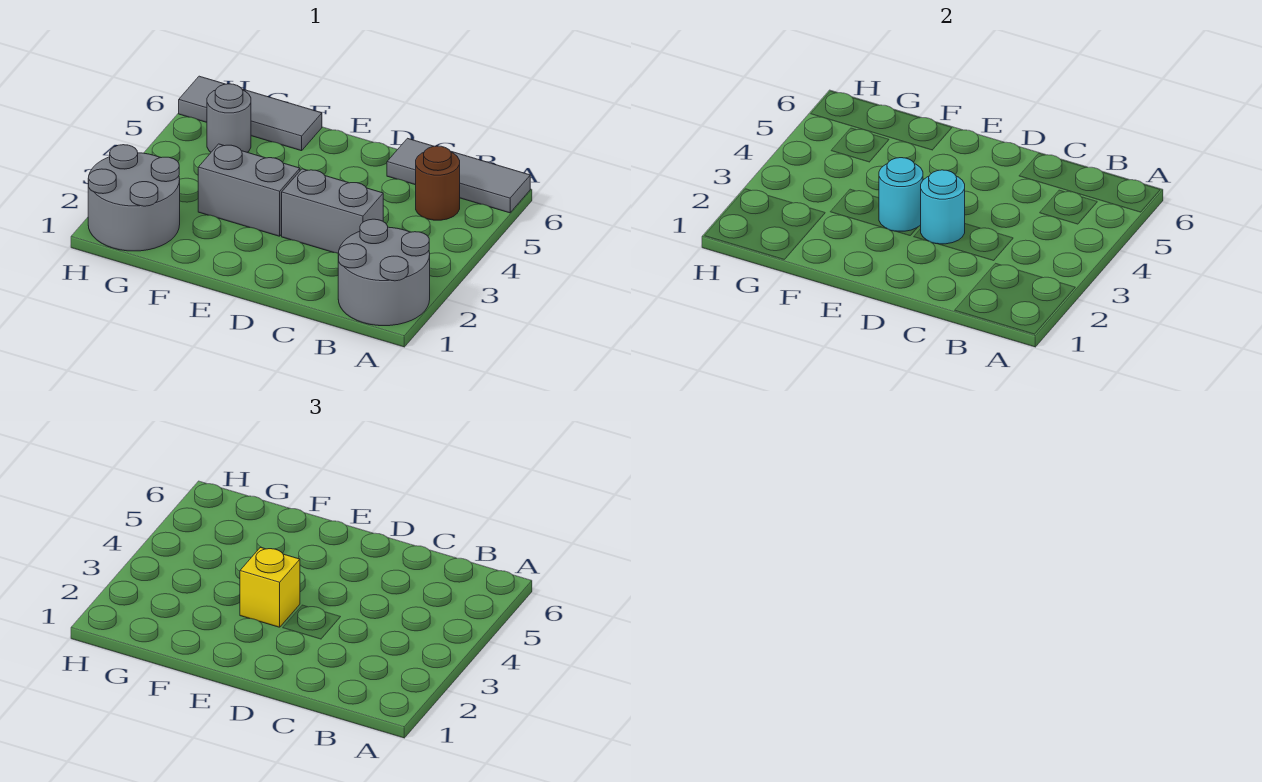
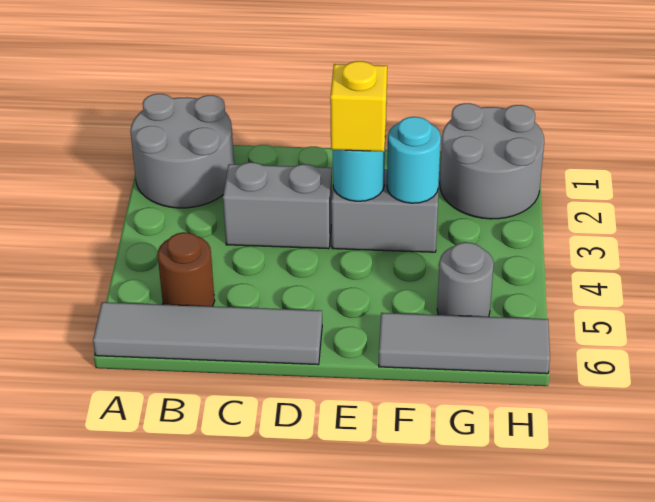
grey tile A6:C6 level 1 -> grey tile A6:D6 level 1
cyan round brick D3 level 2 -> cyan round brick F3 level 2

